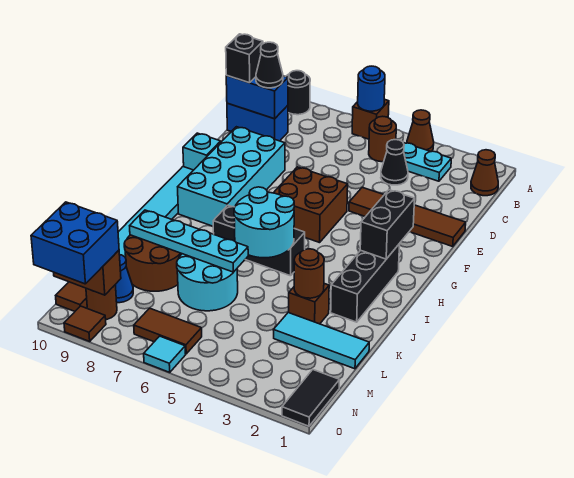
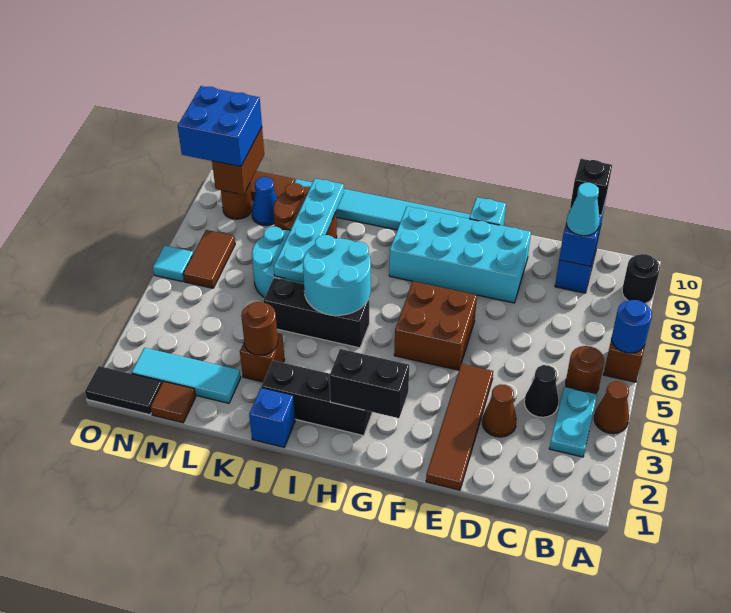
brown cone B1 level 1 -> brown cone D3 level 1
black cone C9 level 3 -> cyan cone C9 level 3
black brick I5:I7 level 1 -> black brick I5:K5 level 1
none -> blue brick J1 level 1
cyan tile L1:L3 level 1 -> cyan tile L2:N2 level 1
brown tile O9 level 1 -> brown tile M1 level 1

